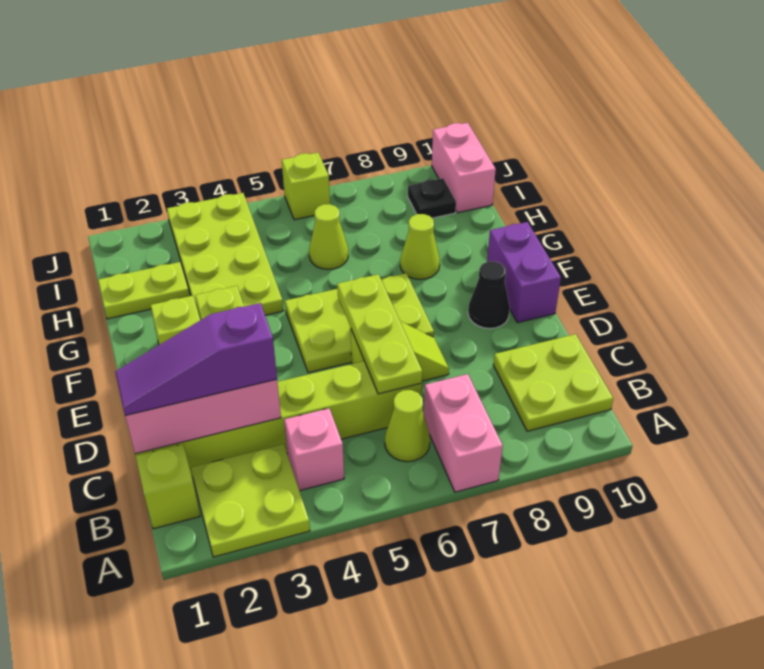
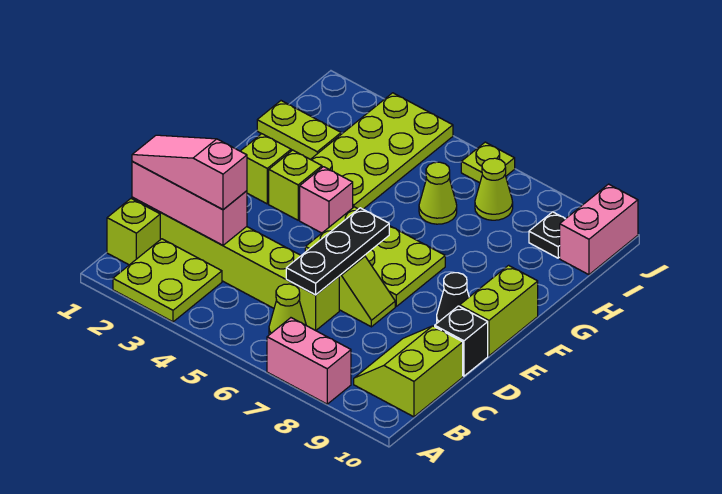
pink brick A7:B7 level 1 -> pink brick A7:A8 level 1
pink brick B4 level 1 -> pink brick F4 level 1
lime plate B9:C10 level 1 -> lime slope B9:C10 level 1 top 10
purple slope C1:C3 level 3 top 3 -> pink slope C1:C3 level 3 top 3
lime plate C6:E6 level 2 -> black plate C6:E6 level 2
none -> black brick D10 level 1
purple brick E10:F10 level 1 -> lime brick E10:F10 level 1
lime cone G8 level 1 -> lime cone I7 level 1
lime brick J6 level 1 -> lime plate J6 level 1

